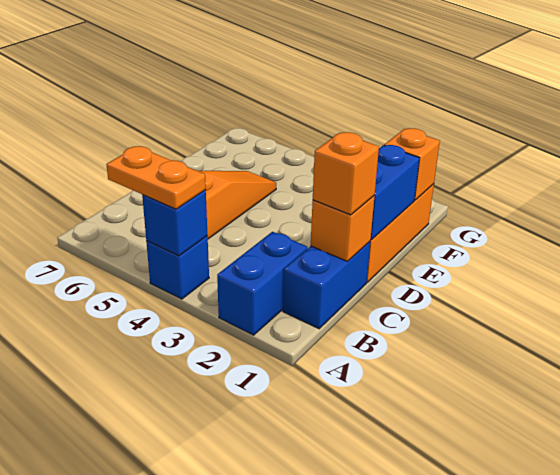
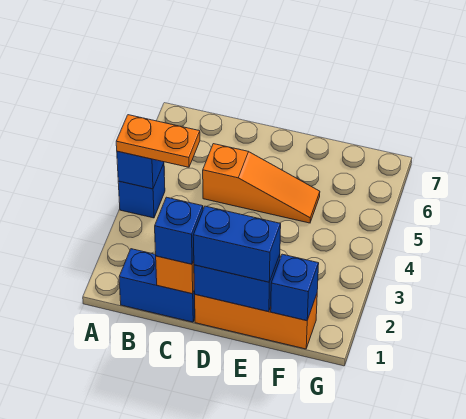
blue brick A2:B2 level 1 -> blue brick D1:E1 level 3
orange plate A4:A5 level 3 -> orange plate A4:B4 level 3
orange brick C1 level 3 -> blue brick C1 level 3
orange brick F1 level 2 -> blue brick F1 level 2

